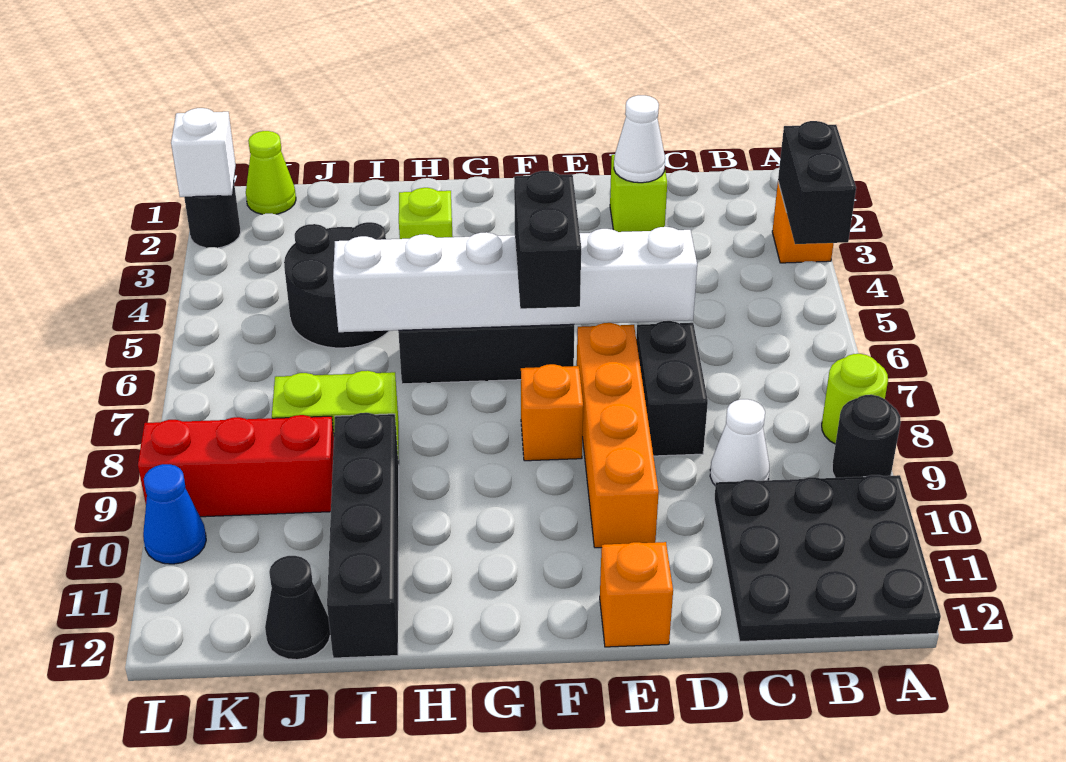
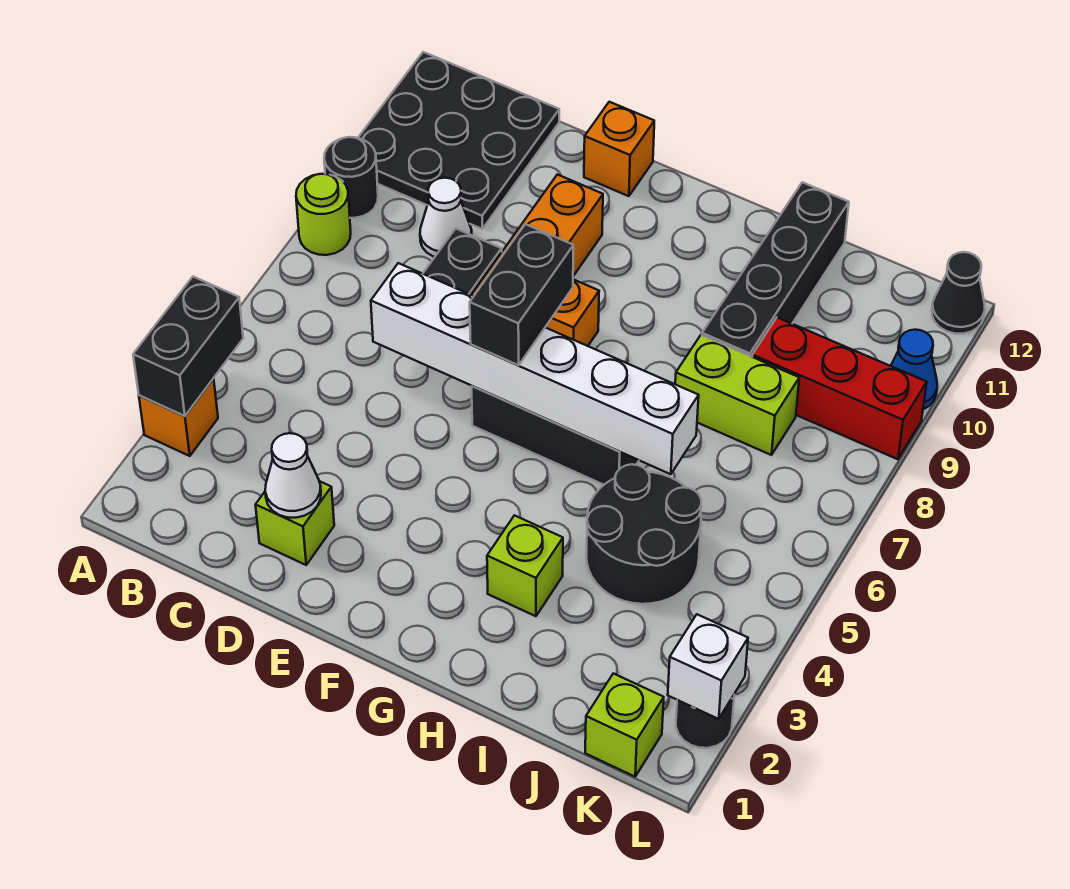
black cone J12 level 1 -> black cone L12 level 1
lime cone K1 level 1 -> lime brick K1 level 1

